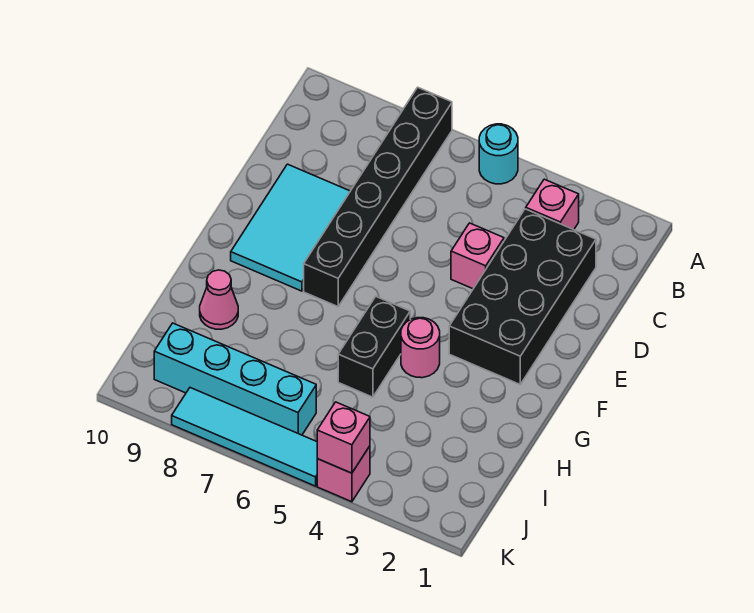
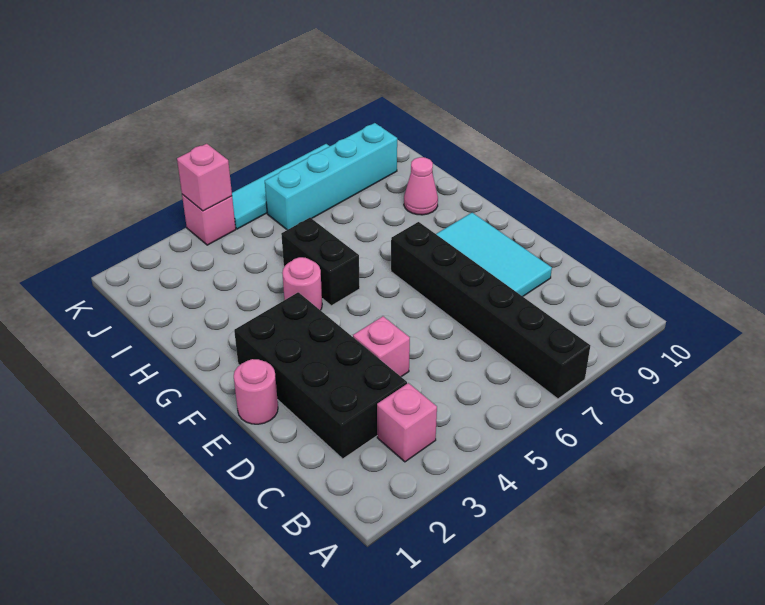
cyan round brick A5 level 1 -> none
none -> pink round brick E1 level 1

